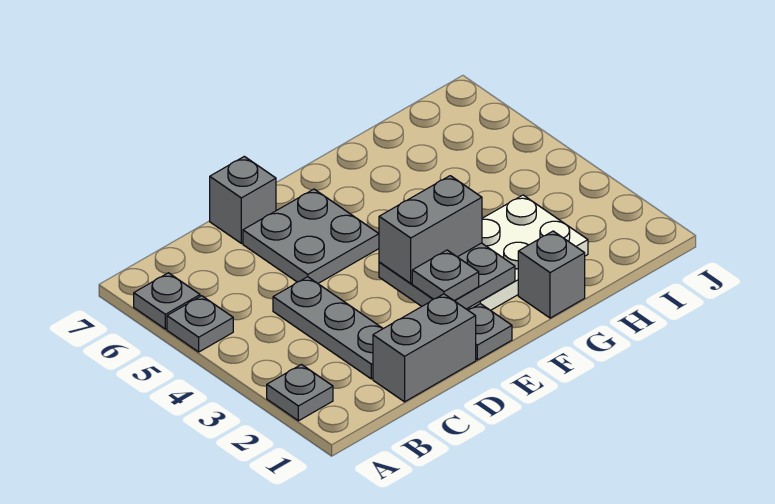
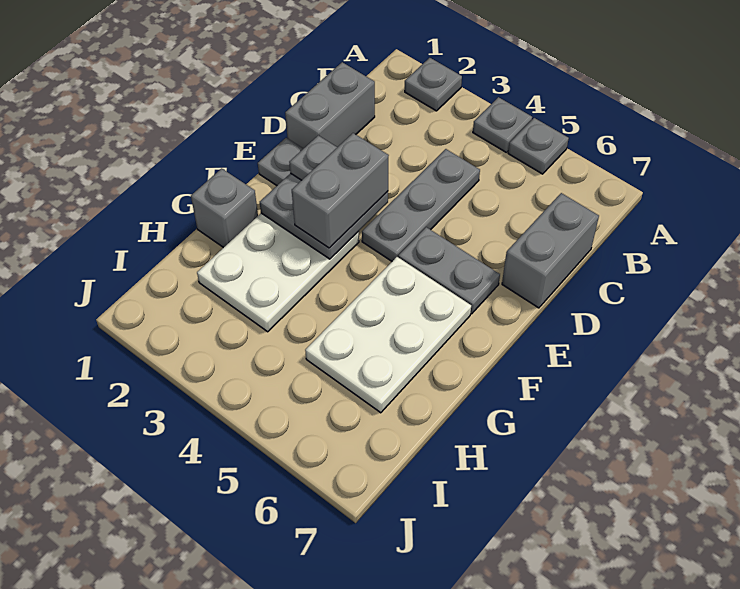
grey plate A6 level 1 -> grey plate A4 level 1
grey plate C2:C4 level 1 -> grey plate C4:E4 level 1
grey plate D5:E6 level 1 -> grey plate E5:E6 level 1
grey brick D7 level 1 -> grey brick C7:D7 level 1
none -> white plate F5:H6 level 1

